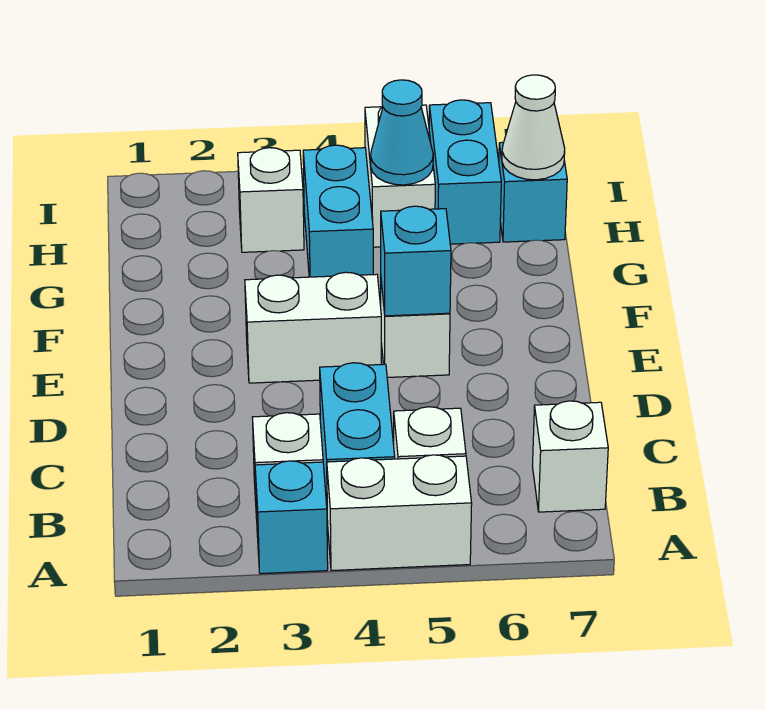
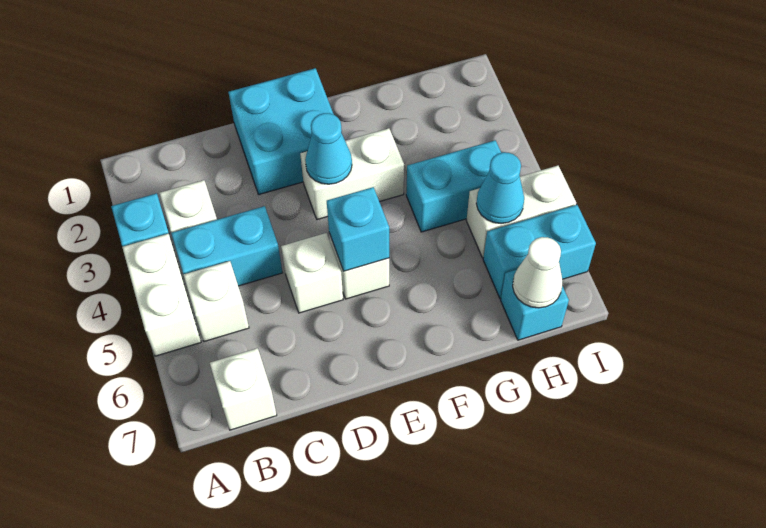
none -> cyan brick D1:E2 level 1
white brick E3:E4 level 1 -> white brick E3:F3 level 1
none -> cyan cone E3 level 2
white brick H3 level 1 -> white brick D5 level 1

